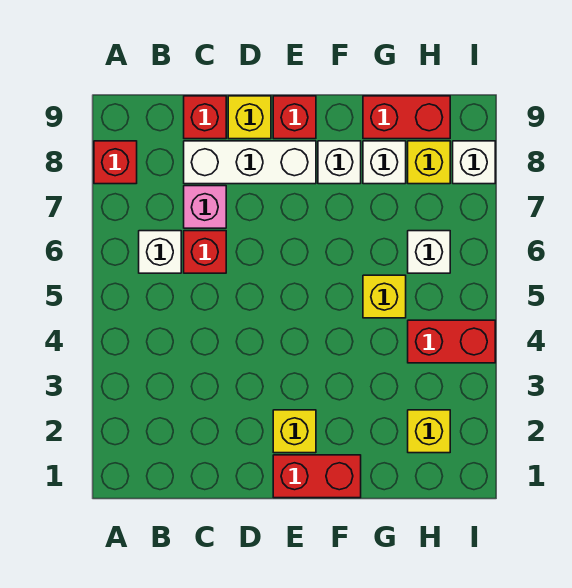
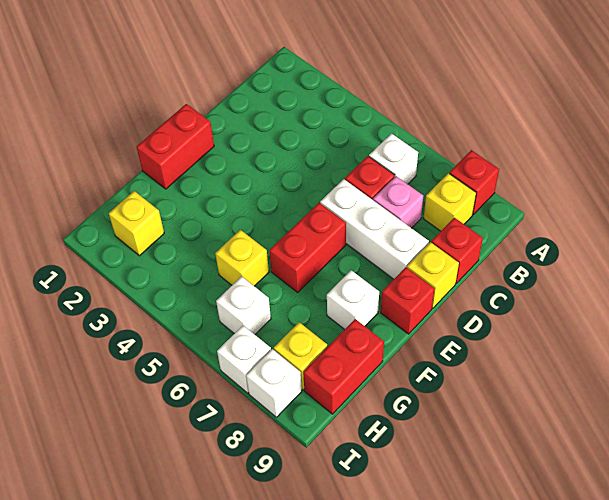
white brick C8:E8 level 1 -> white brick D6:D8 level 1
yellow brick E2 level 1 -> yellow brick B8 level 1
white brick G8 level 1 -> white brick I7 level 1
red brick H4:I4 level 1 -> red brick E6:F6 level 1

